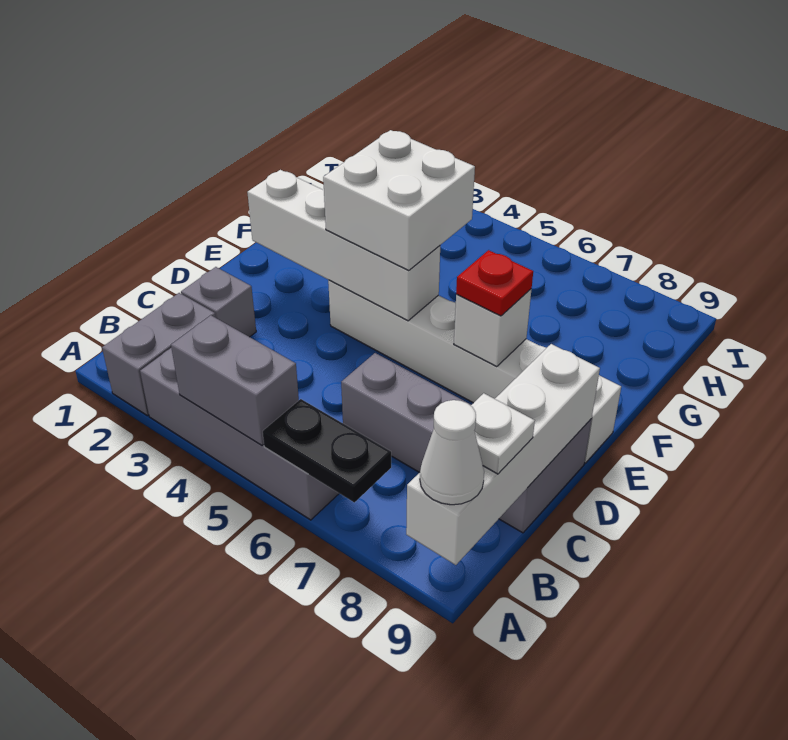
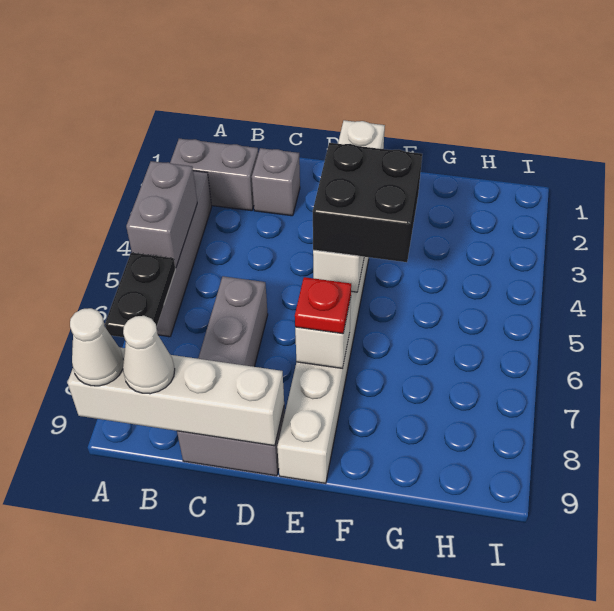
white plate B9 level 3 -> white cone B9 level 3
white brick E4:F5 level 3 -> black brick E4:F5 level 3

